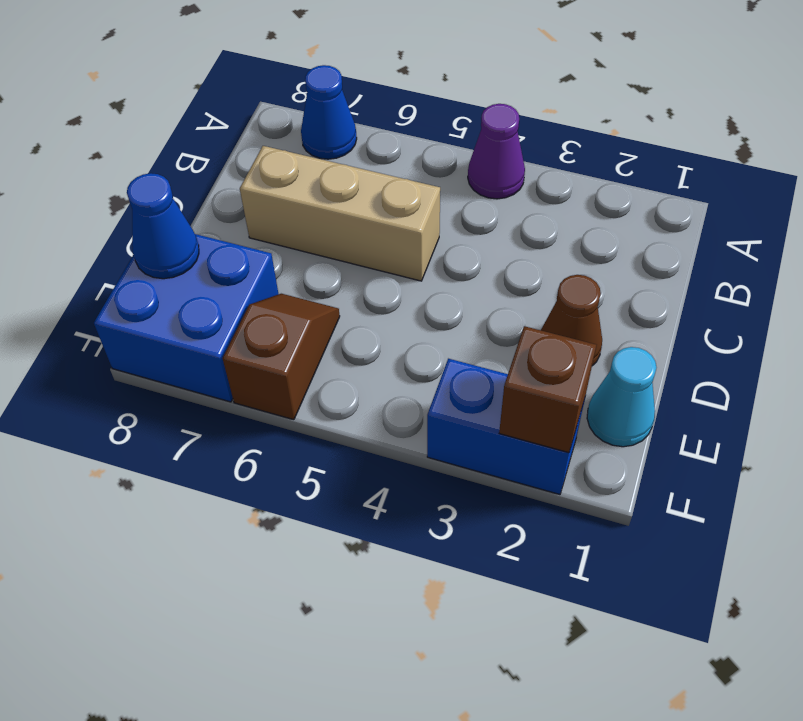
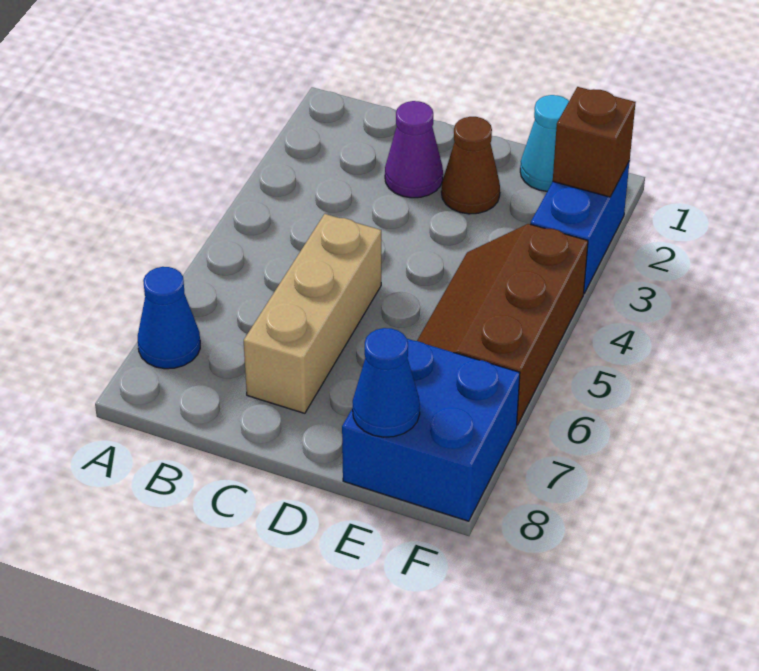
purple cone A4 level 1 -> purple cone C2 level 1
brown slope E6:F6 level 1 top F -> brown slope E4:F6 level 1 top F

